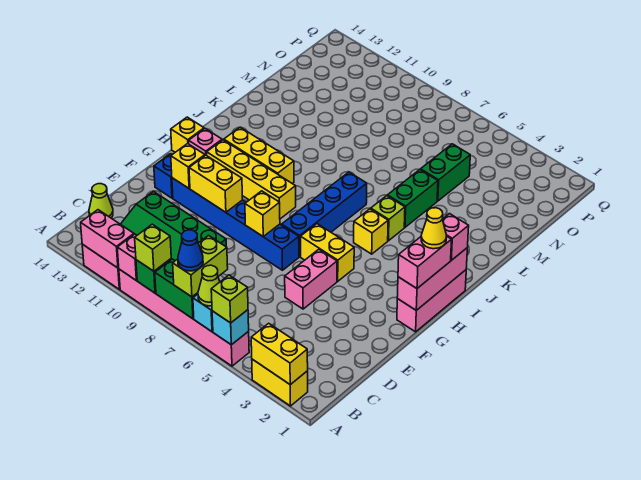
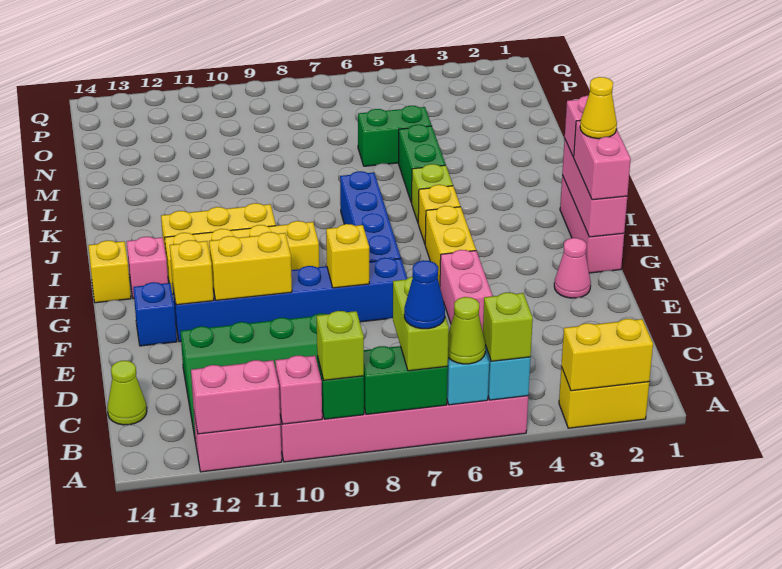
none -> pink cone F2 level 1
yellow brick G5:G6 level 1 -> yellow brick G5:H5 level 1
green brick M5:N5 level 1 -> green brick M5:M6 level 1

